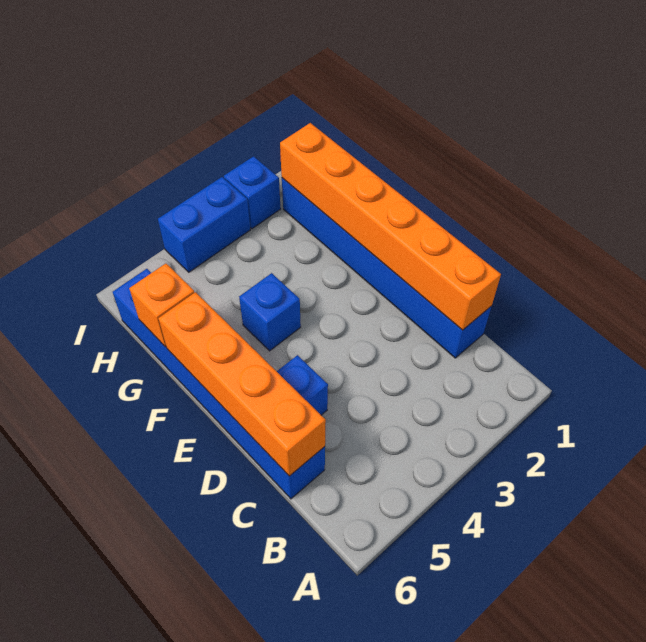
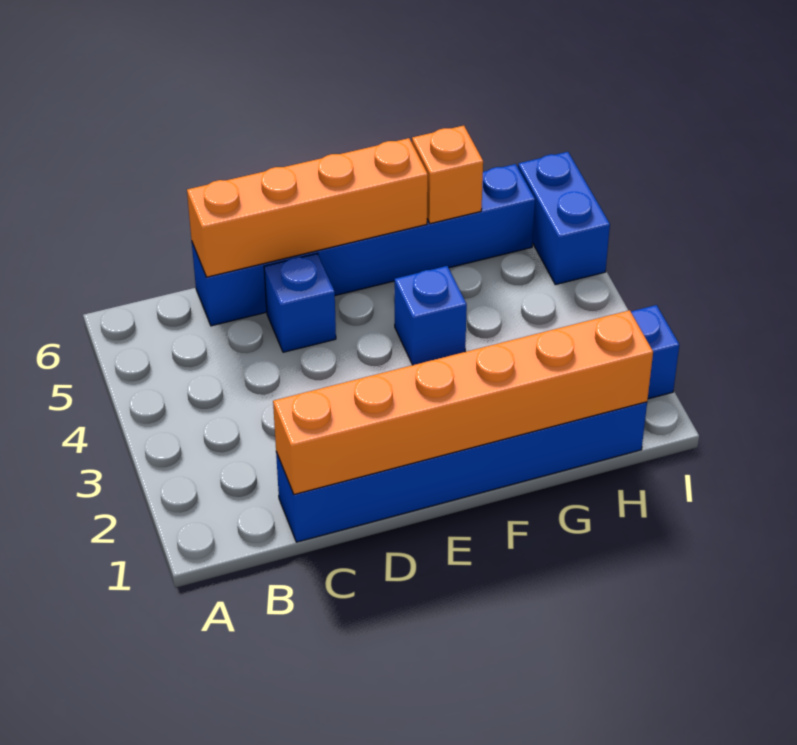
blue brick I3:I4 level 1 -> blue brick I5:I6 level 1

